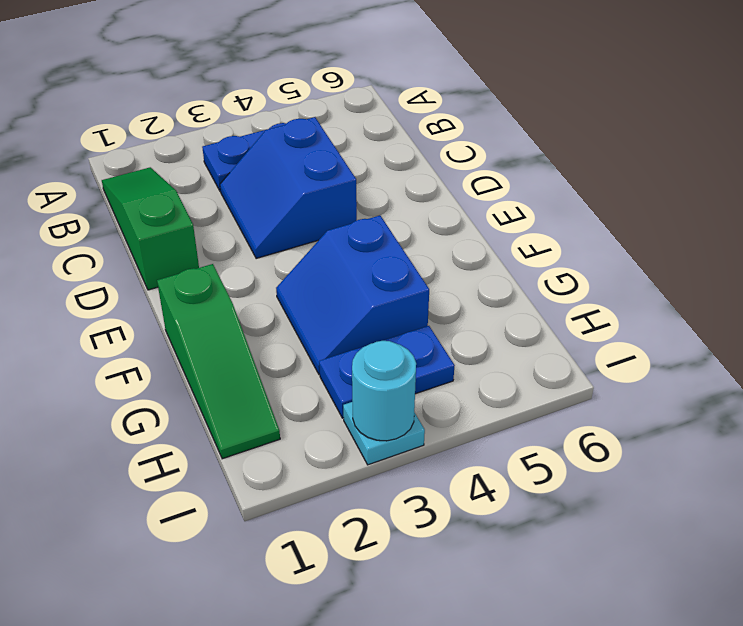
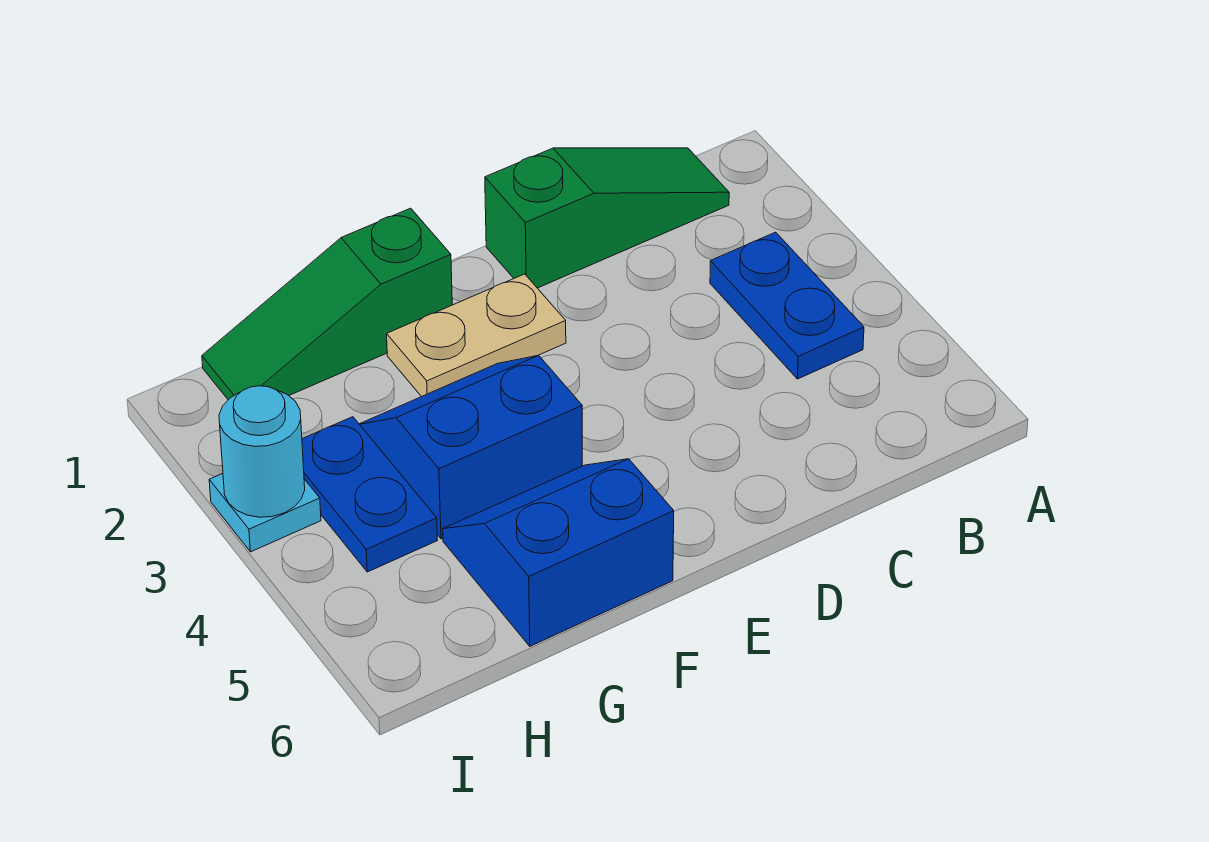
blue slope C3:D4 level 1 top 4 -> blue slope F5:G6 level 1 top 6
none -> tan plate E2:F2 level 1

